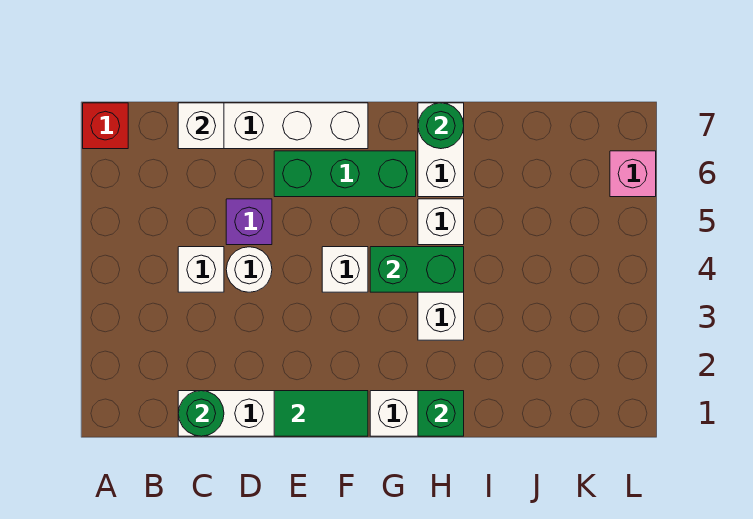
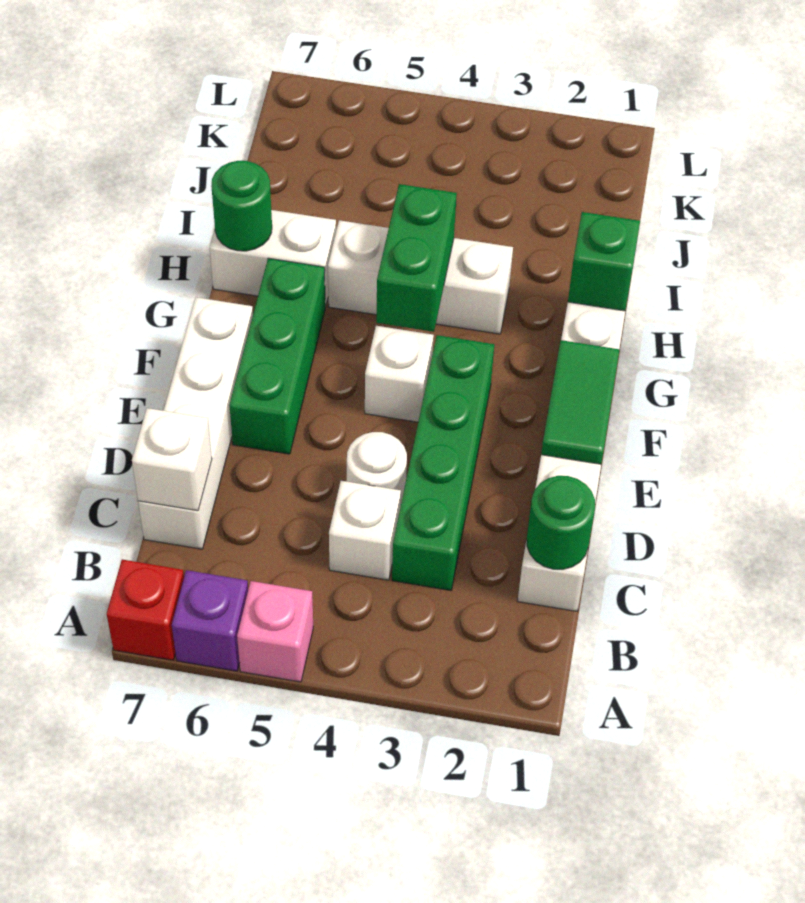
none -> green brick C3:F3 level 1
purple brick D5 level 1 -> purple brick A6 level 1
pink brick L6 level 1 -> pink brick A5 level 1

